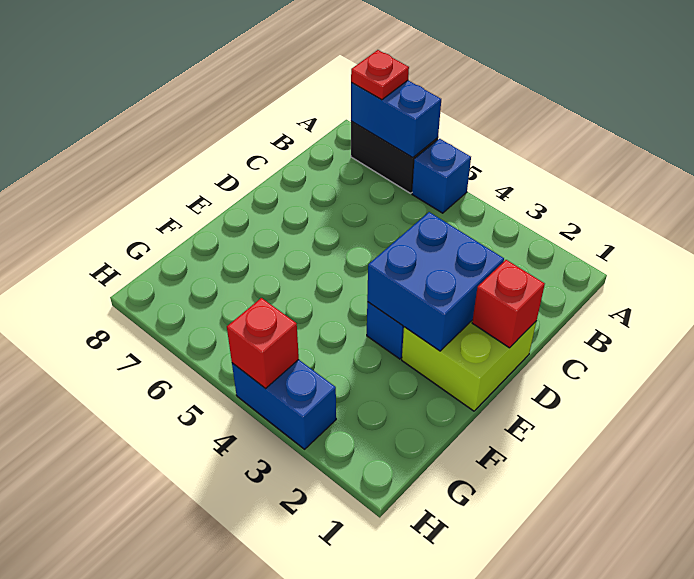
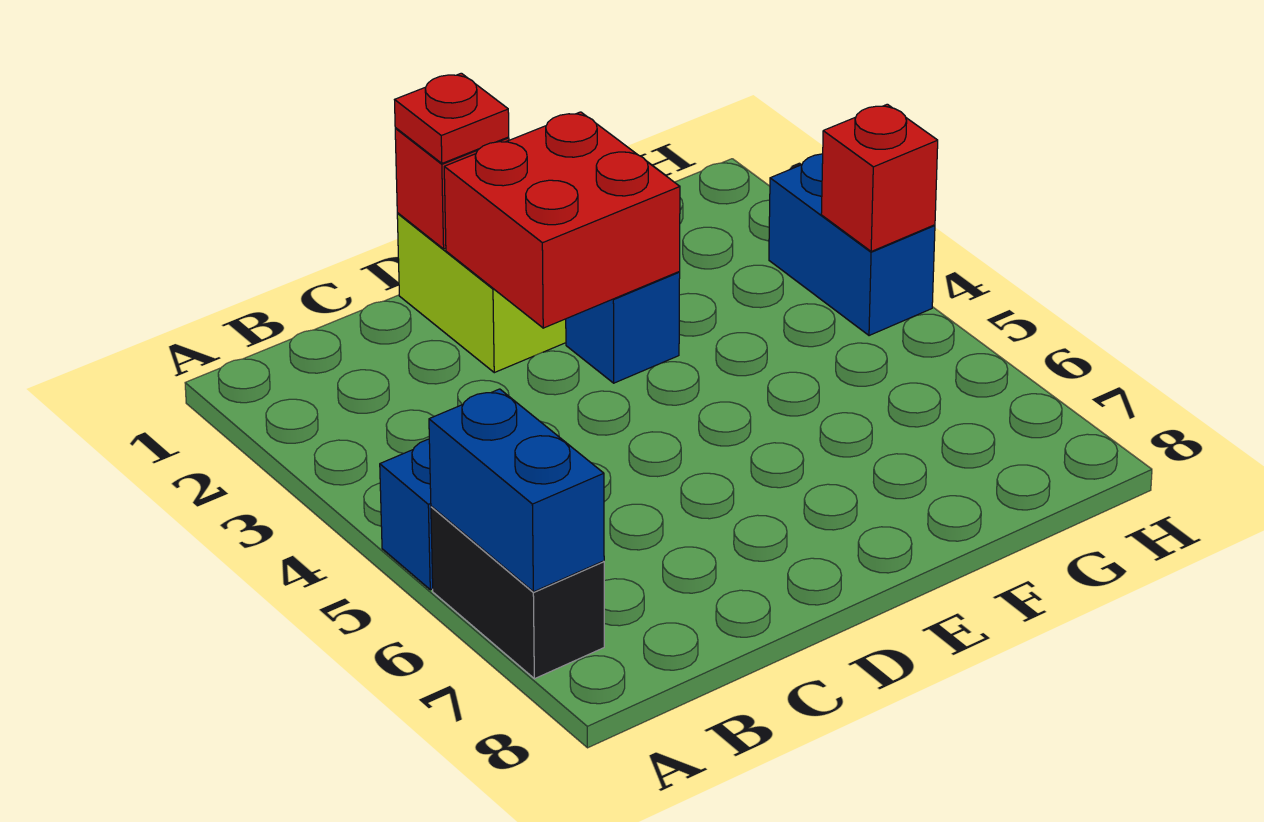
red plate A7 level 3 -> red plate D1 level 3
blue brick D2:E3 level 2 -> red brick D2:E3 level 2

